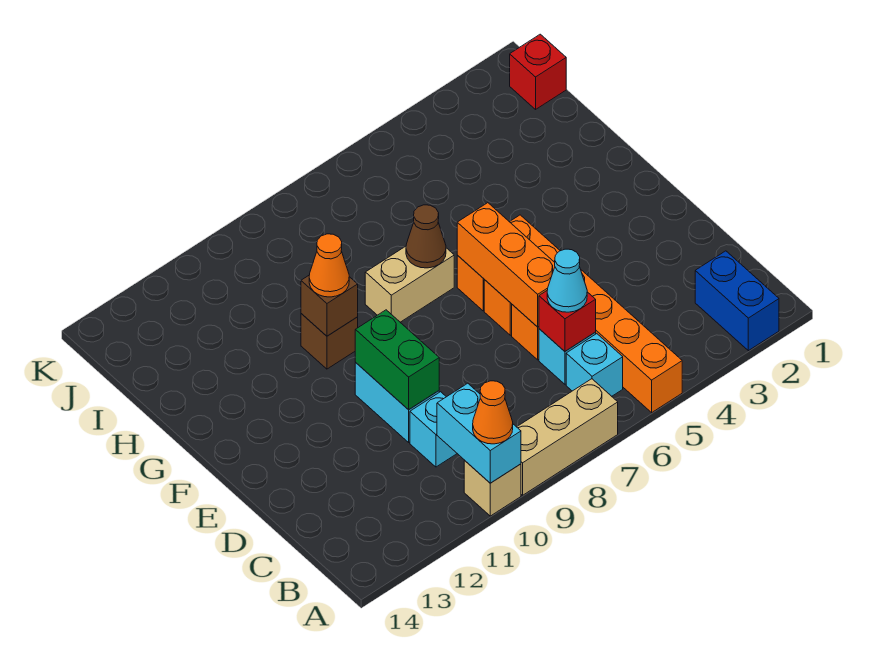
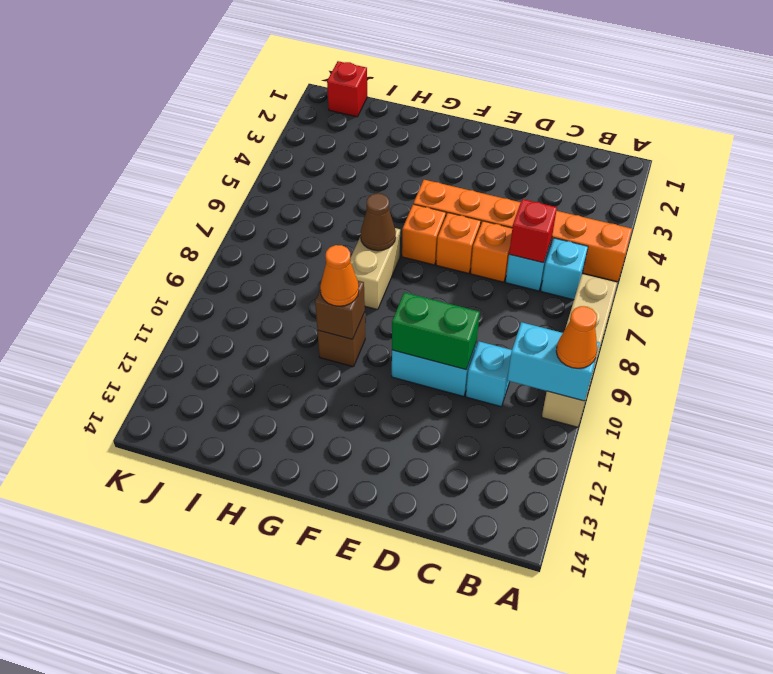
blue brick A2:B2 level 1 -> none
cyan cone C6 level 3 -> none
orange brick D6:F6 level 2 -> none

